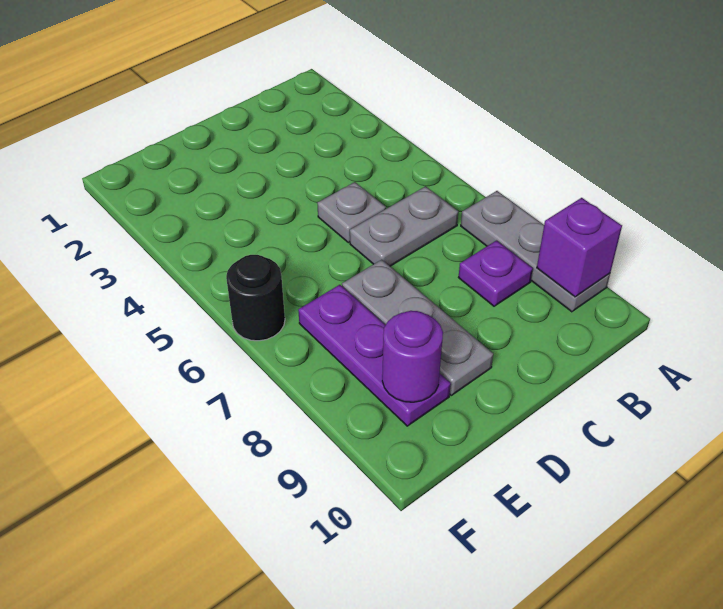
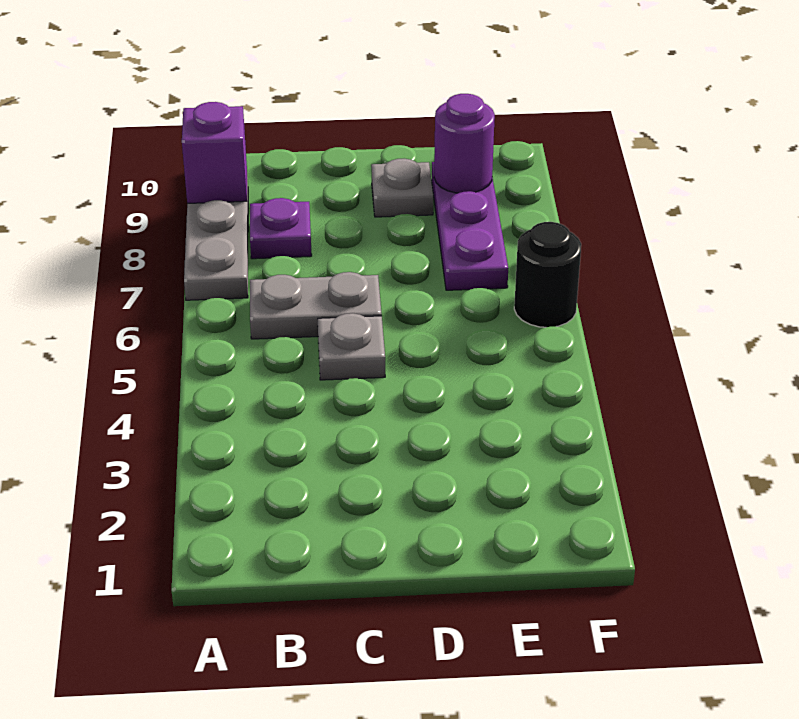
grey plate D7:D9 level 1 -> grey plate D9 level 1

